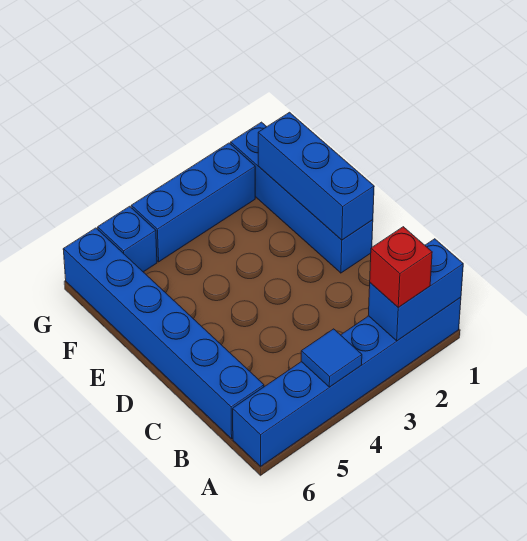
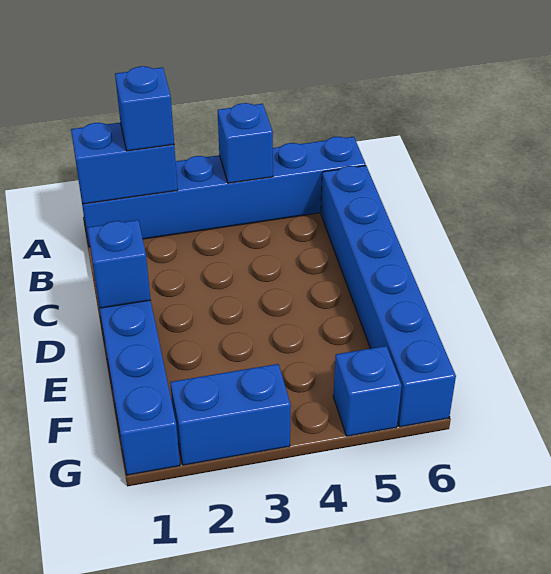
red brick A2 level 3 -> blue brick A2 level 3
blue tile A4 level 2 -> blue brick A4 level 2
blue brick D1:F1 level 2 -> blue brick D1 level 2
blue brick G2:G4 level 1 -> blue brick G2:G3 level 1

